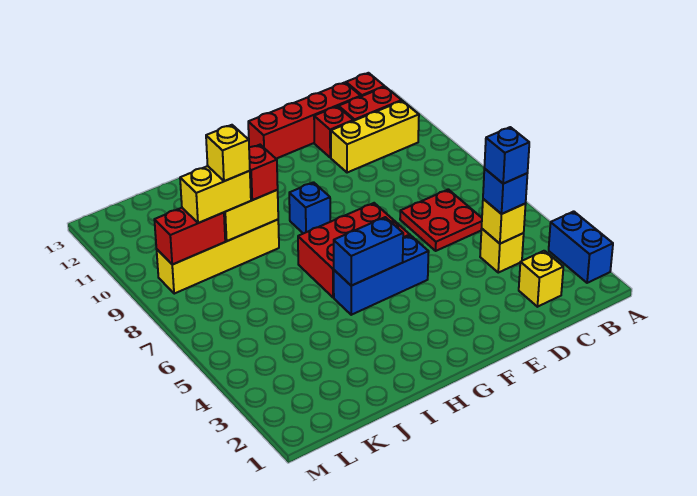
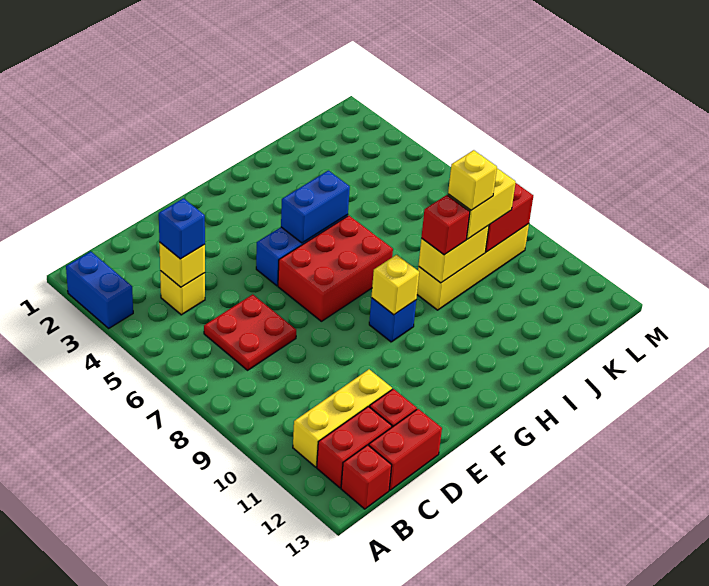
yellow brick C2 level 1 -> yellow brick G9 level 2
blue brick C4 level 4 -> none
red brick C13:F13 level 1 -> red brick C13:D13 level 1

